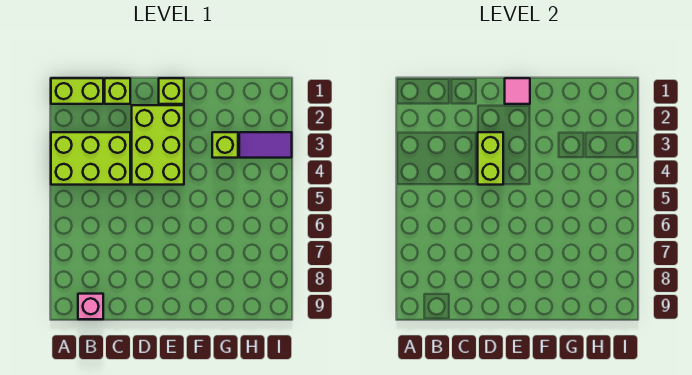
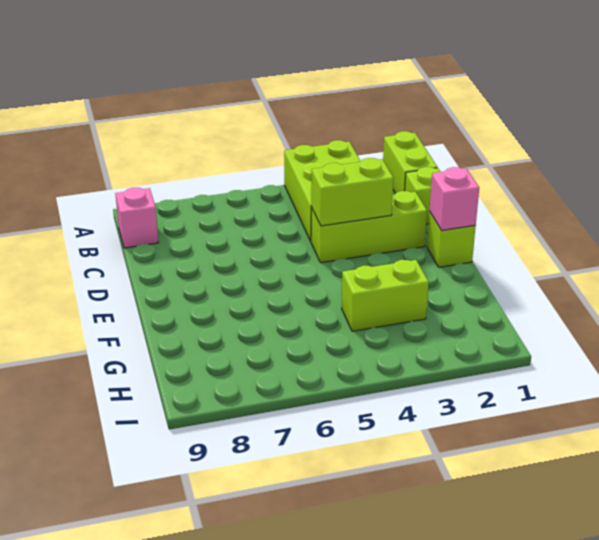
lime brick D2:E4 level 1 -> lime brick D2:D4 level 1
pink tile E1 level 2 -> pink brick E1 level 2
lime brick G3 level 1 -> lime brick G3:G4 level 1
purple tile H3:I3 level 1 -> none

